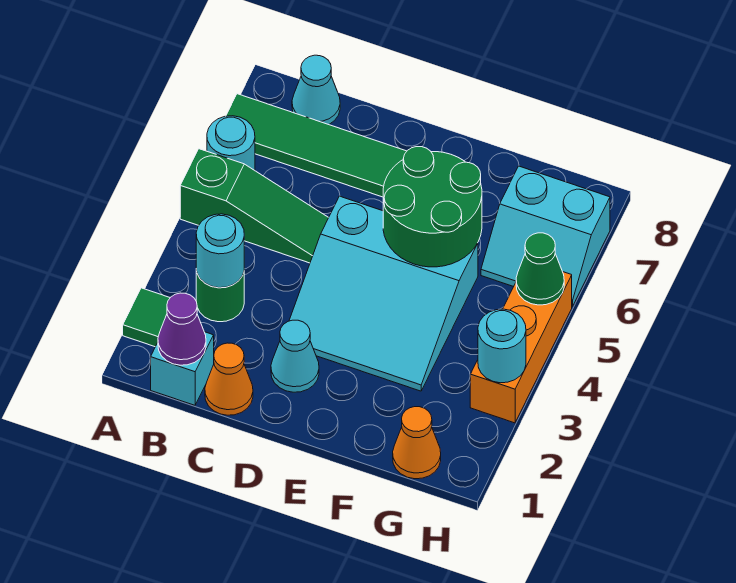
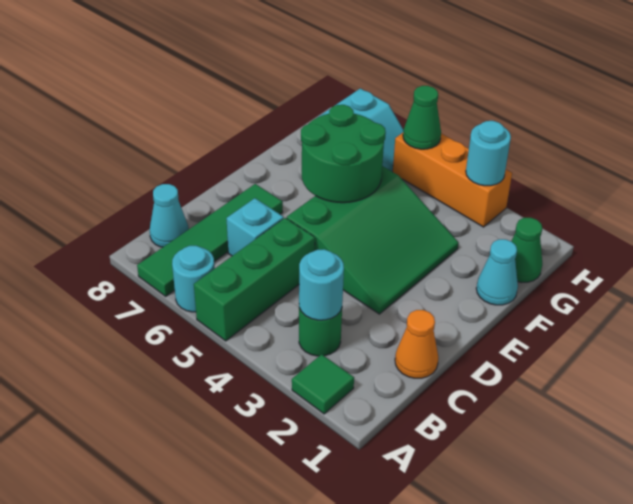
green slope A5:C5 level 1 top A -> green brick A5:C5 level 1
cyan brick B1 level 1 -> cyan brick C6 level 1
purple cone B1 level 2 -> none
cyan cone D2 level 1 -> cyan cone F1 level 1
cyan slope D3:F5 level 1 top 5 -> green slope D3:F5 level 1 top 5
orange cone G1 level 1 -> green cone G1 level 1

